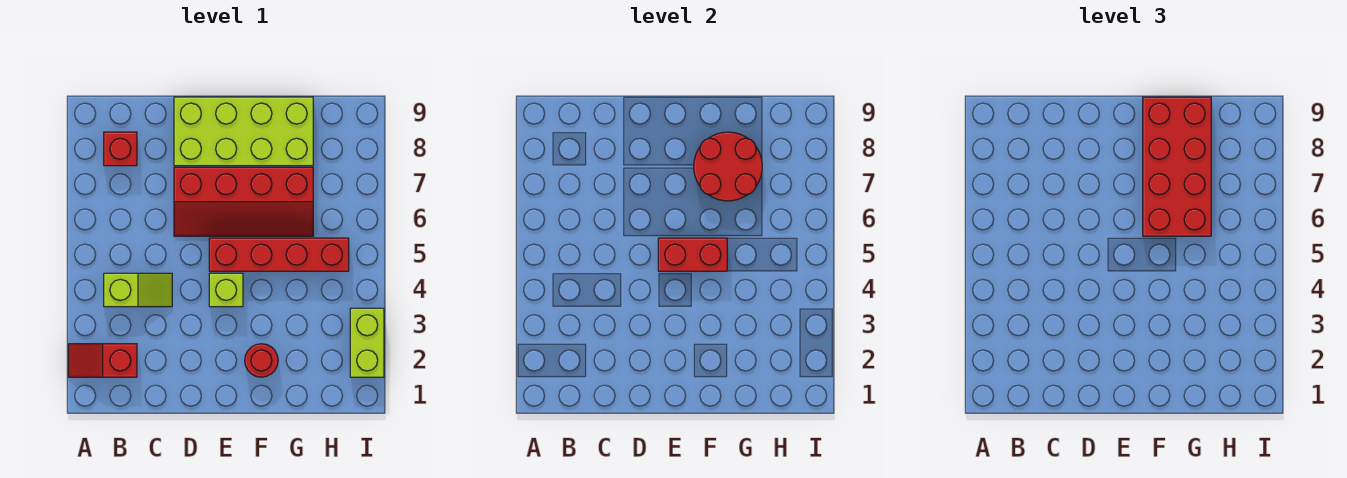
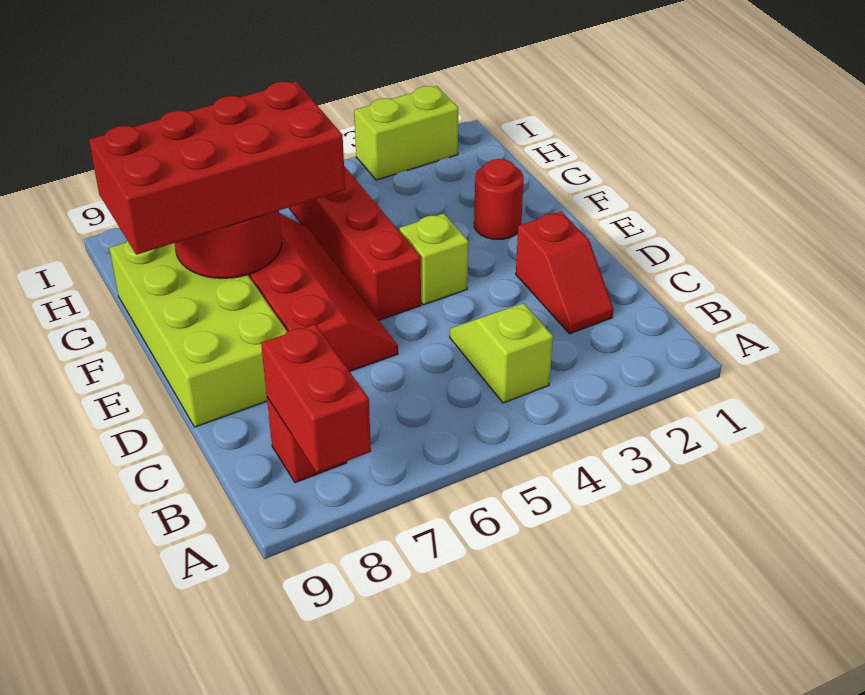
red slope A2:B2 level 1 top B -> red slope C2:D2 level 1 top D
red brick E5:F5 level 2 -> red brick A8:B8 level 2

